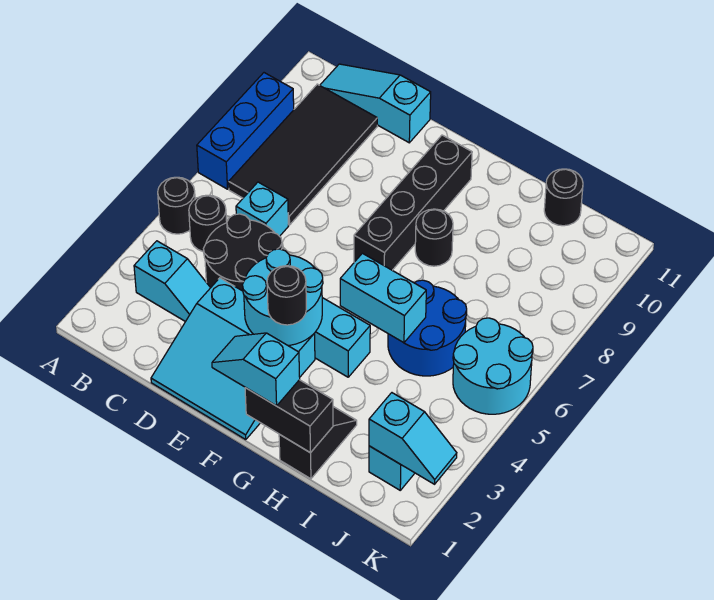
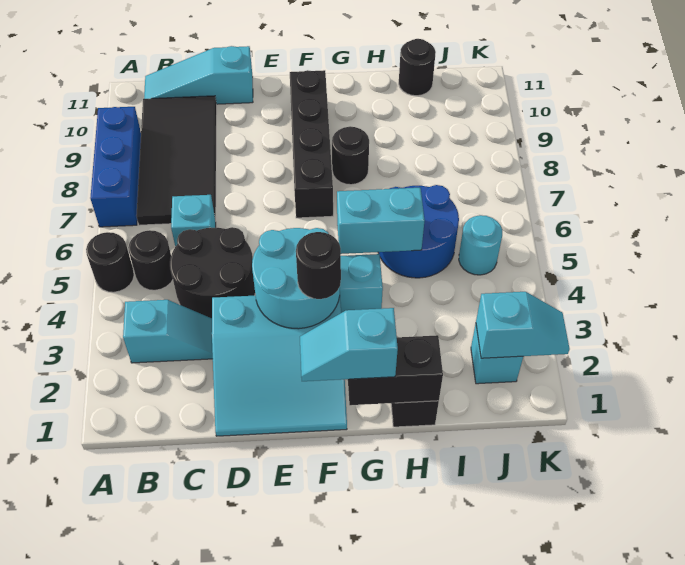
cyan round brick J5:K6 level 1 -> cyan round brick J5 level 1

